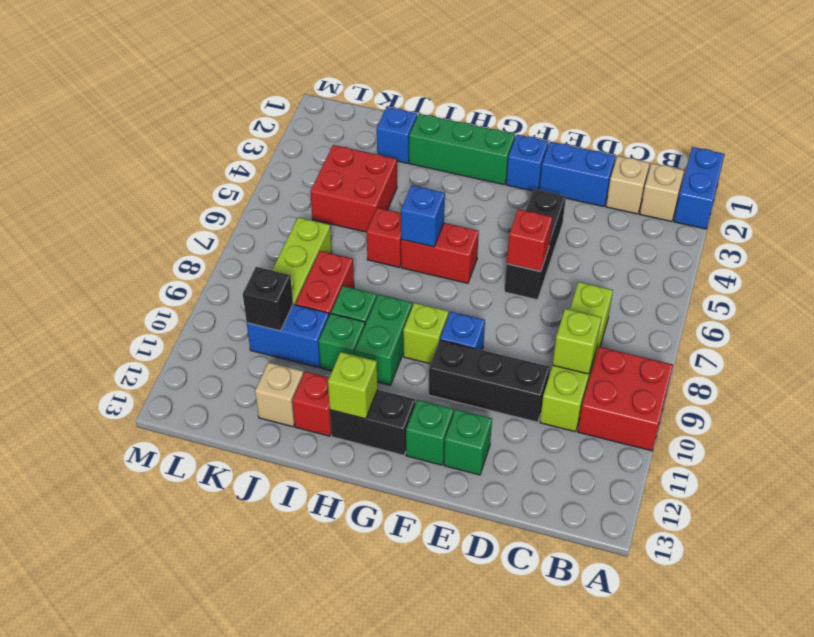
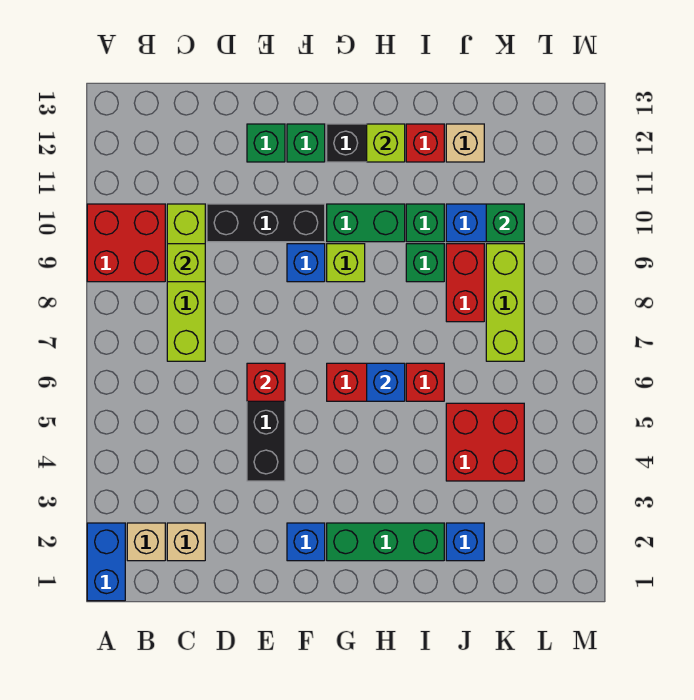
blue brick D2:E2 level 1 -> none
green brick H9:H10 level 1 -> green brick G10:H10 level 1
black brick K10 level 2 -> green brick K10 level 2

